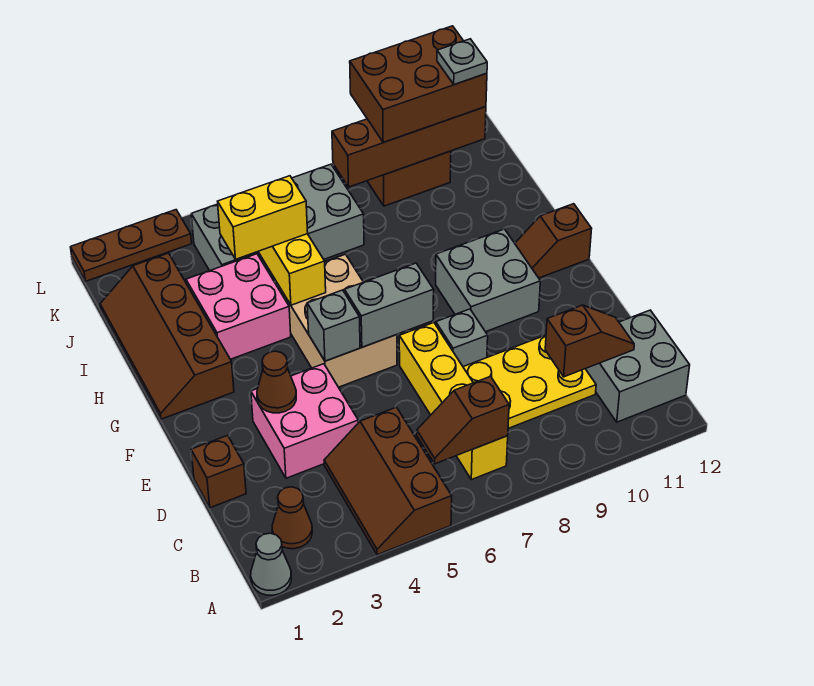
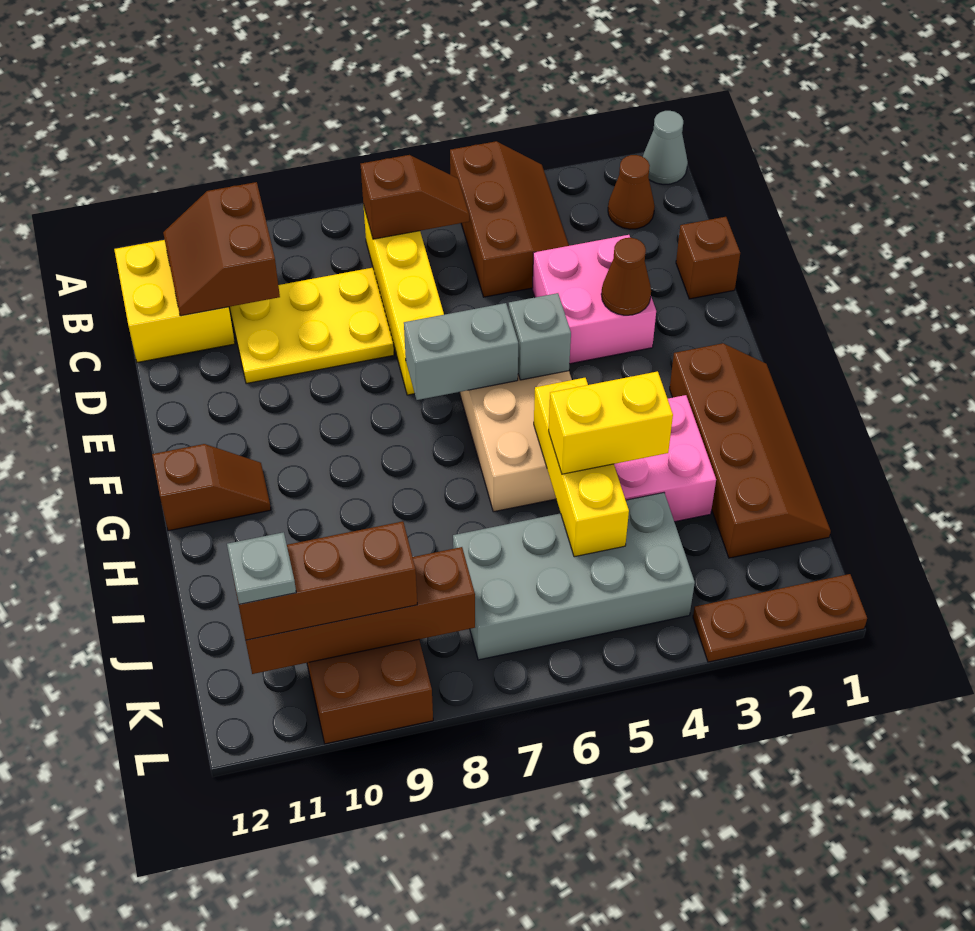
grey brick B11:C12 level 1 -> yellow brick B11:C12 level 1
brown slope C10:C11 level 2 top 10 -> brown slope B10:C11 level 2 top 10
grey brick E8 level 1 -> none
grey brick F9:G10 level 1 -> none
brown brick K9:L11 level 3 -> brown brick K9:K11 level 3

